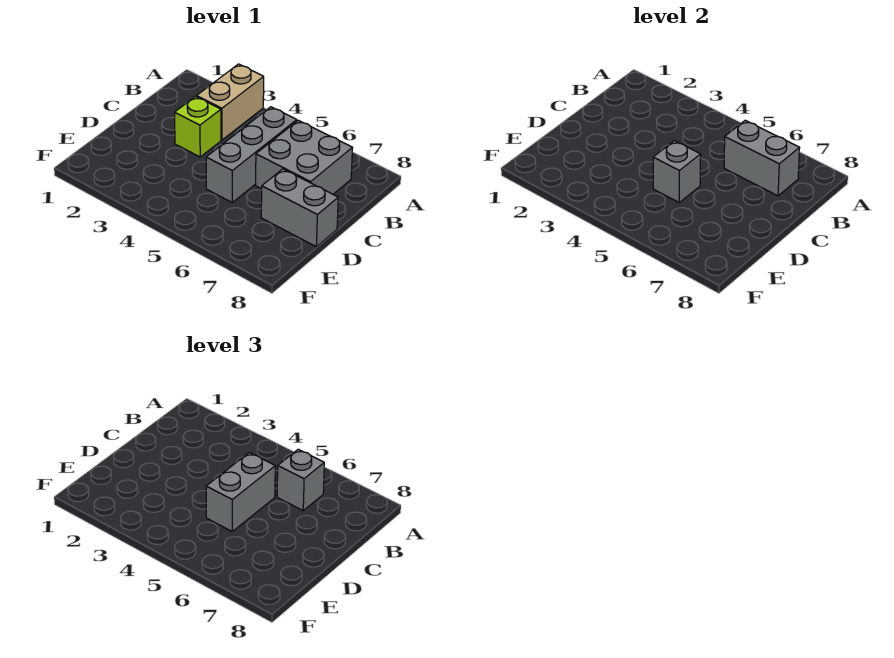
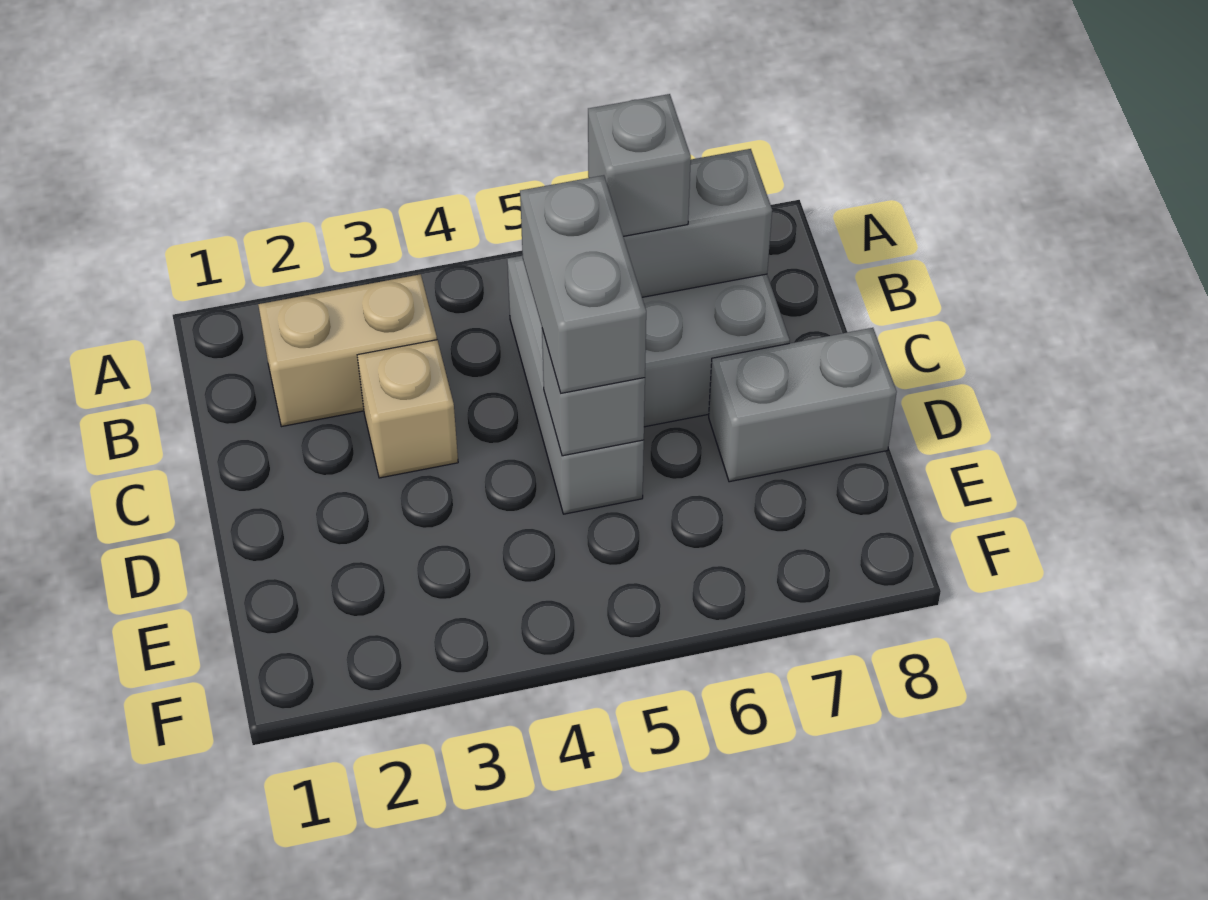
tan brick A3:B3 level 1 -> tan brick B2:B3 level 1
lime brick C3 level 1 -> tan brick C3 level 1

